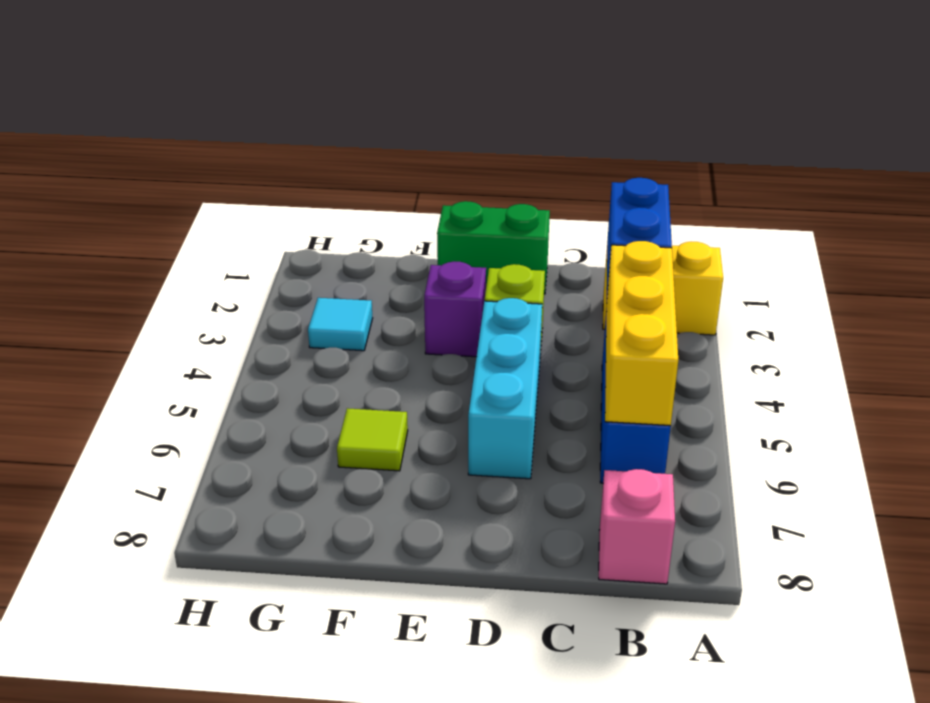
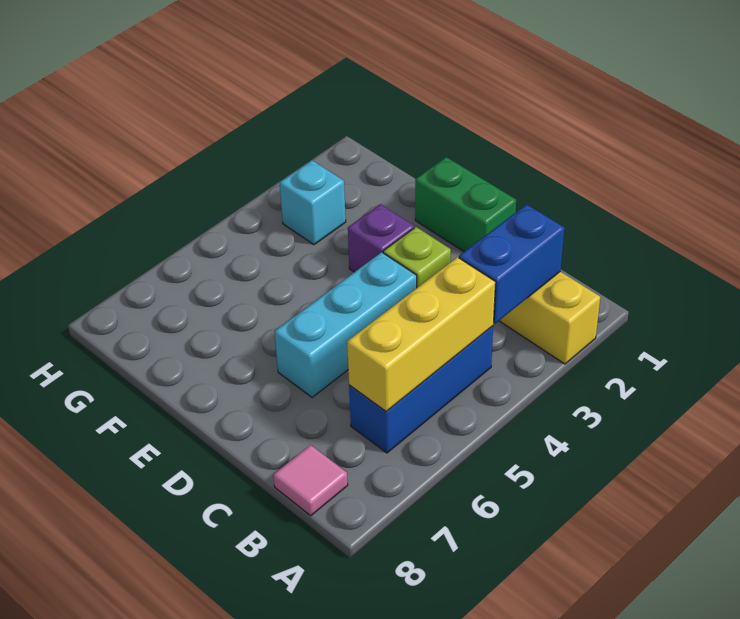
pink brick B8 level 1 -> pink tile B8 level 1
lime tile F6 level 1 -> none
cyan tile G3 level 1 -> cyan brick G3 level 1

